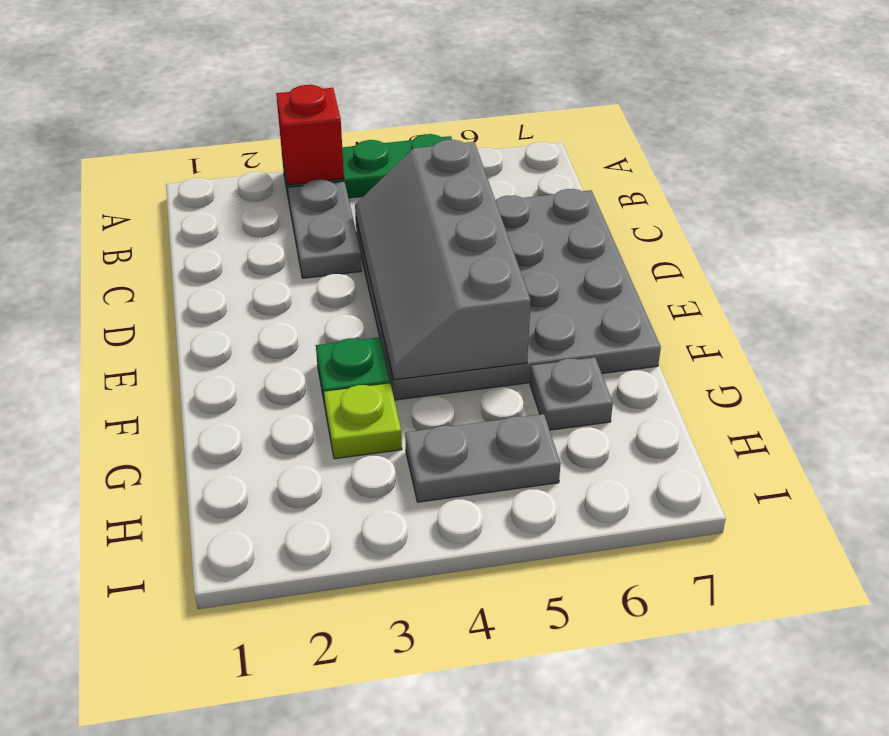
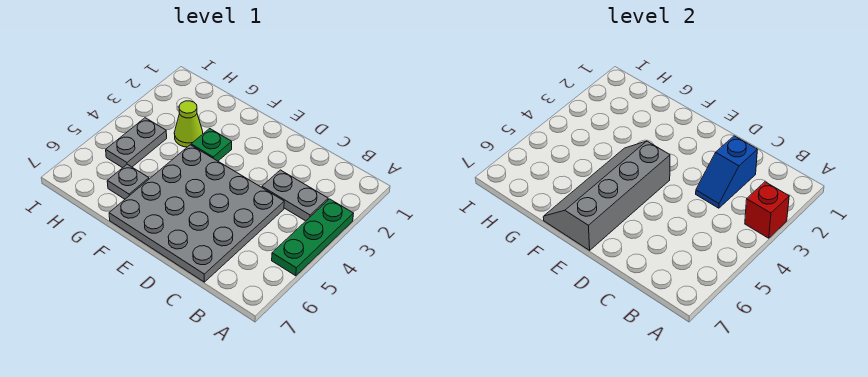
none -> blue slope C2:C3 level 2 top 2
grey slope C4:F5 level 2 top 5 -> grey slope E4:F7 level 2 top E
lime plate G3 level 1 -> lime cone G3 level 1

